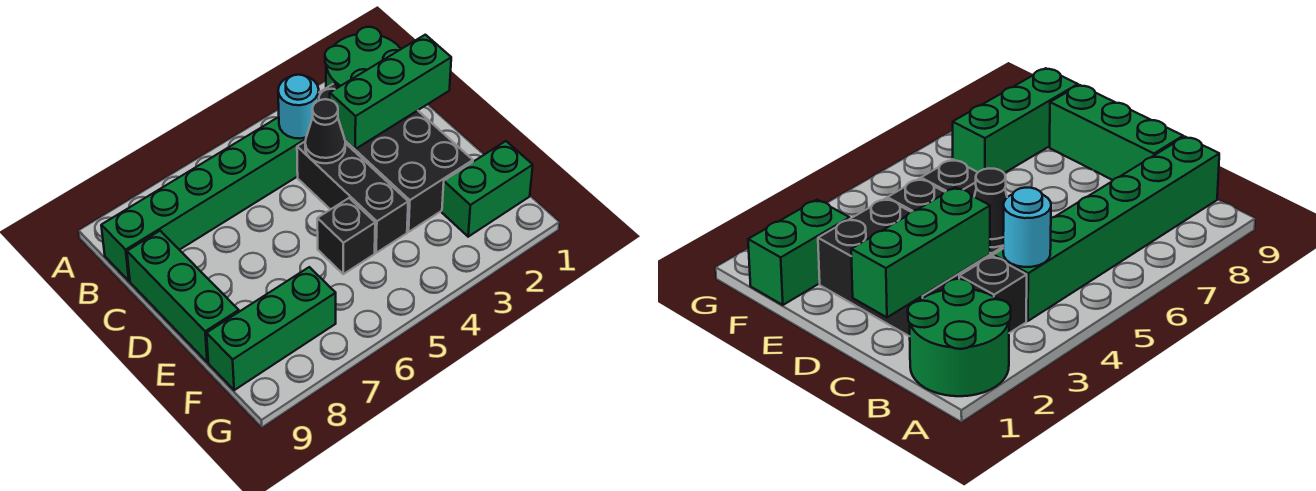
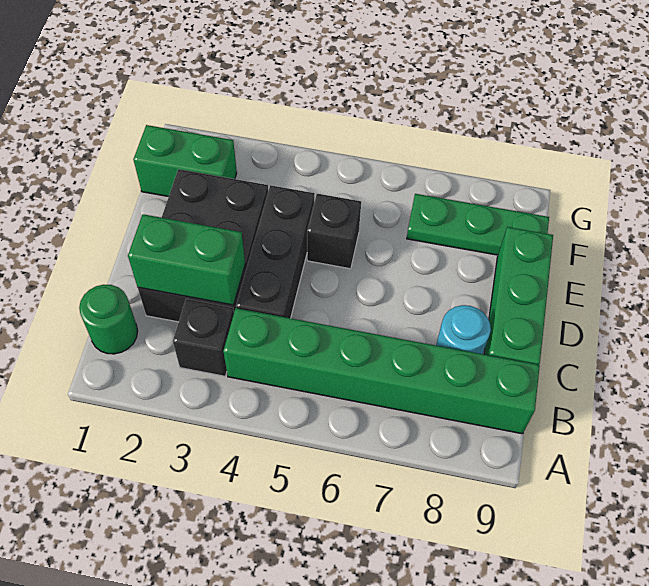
green round brick A1:B2 level 1 -> green round brick B1 level 1
cyan round brick B4 level 2 -> cyan round brick C8 level 1
green brick C1:C3 level 2 -> green brick C2:C3 level 2
black cone C4 level 2 -> none
green brick F7:F9 level 1 -> green plate F7:F9 level 1

